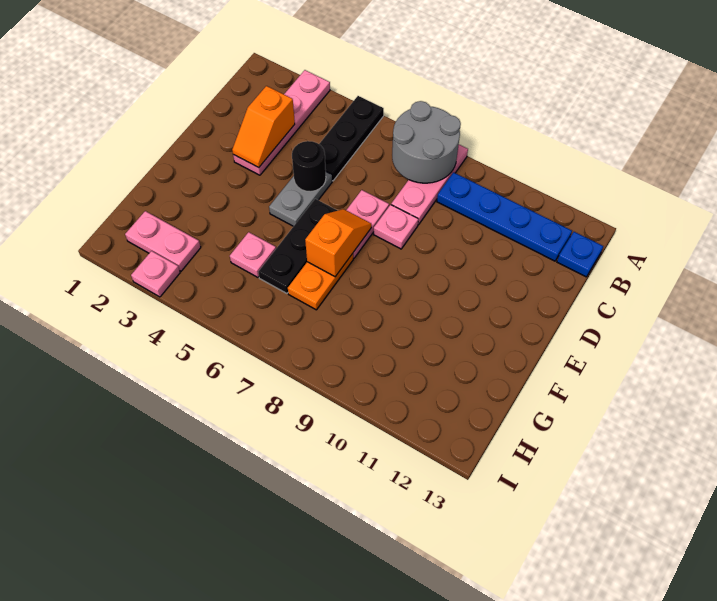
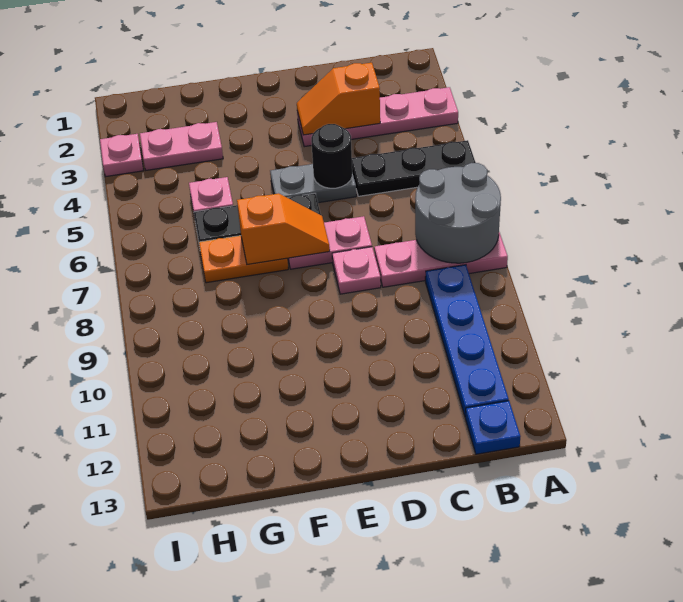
pink plate H2:H3 level 1 -> pink plate G3:H3 level 1

